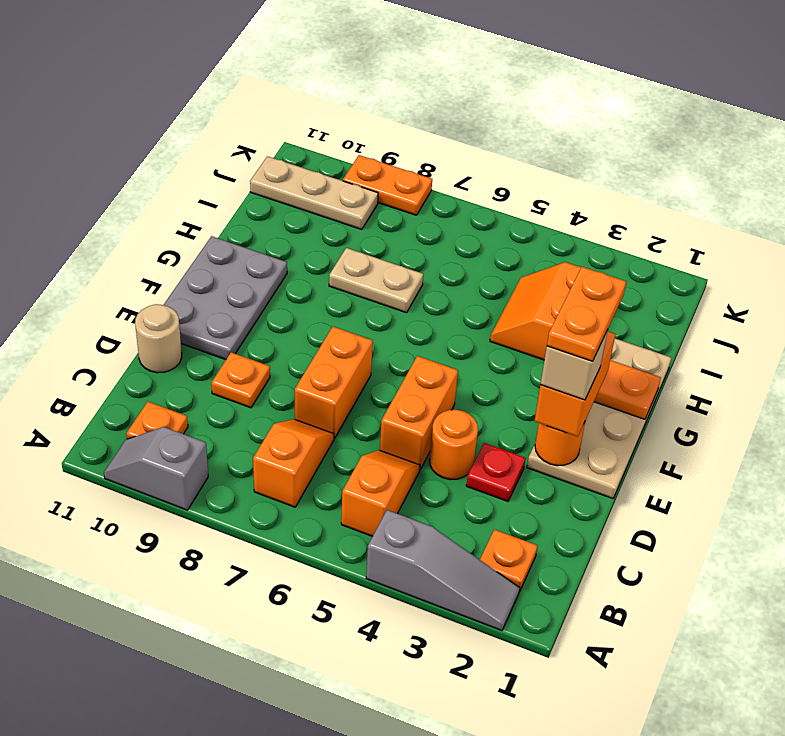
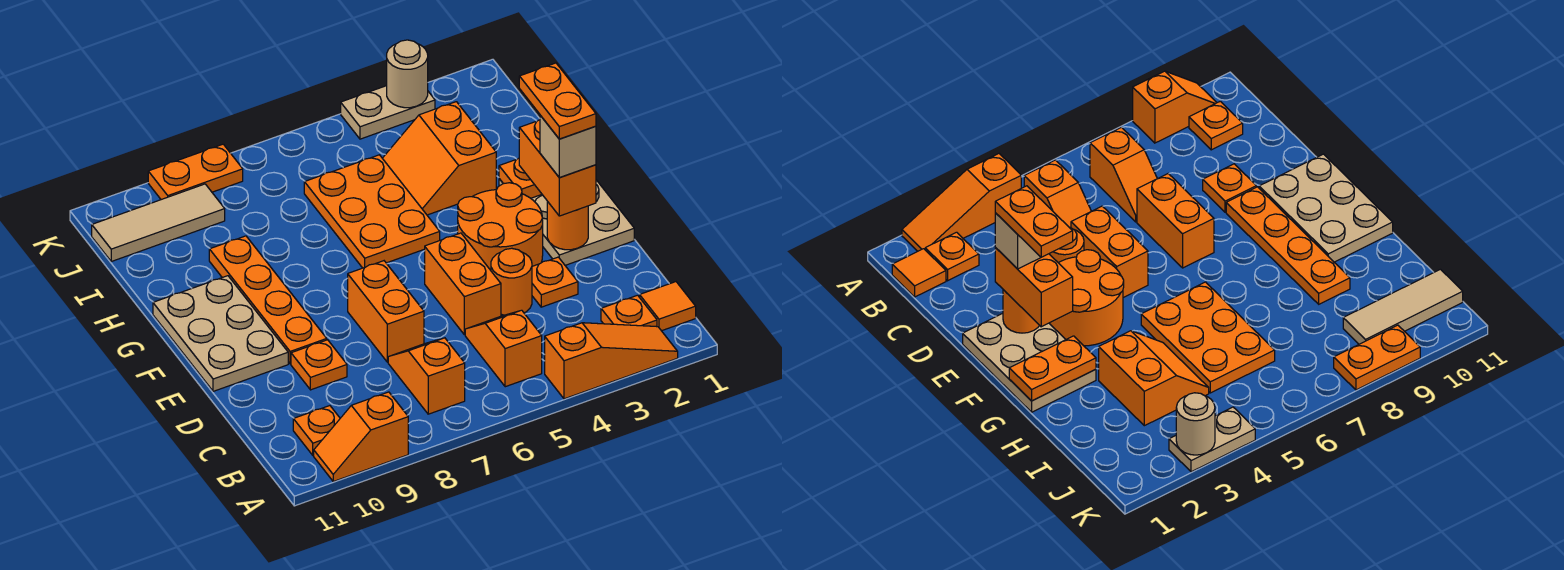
grey slope A2:A4 level 1 top 4 -> orange slope A2:A4 level 1 top 4
grey slope A9:A10 level 1 top 9 -> orange slope A9:A10 level 1 top 9
none -> orange tile B1 level 1
red plate D3 level 1 -> orange plate D3 level 1
tan round brick D11 level 1 -> tan round brick K3 level 2
tan plate E1:H2 level 1 -> tan plate E1:G2 level 1
none -> orange round brick E3:F4 level 1
none -> orange plate E9:H9 level 1
grey plate E10:G11 level 1 -> tan plate E10:G11 level 1
none -> orange plate G5:I6 level 1
tan plate H7:H8 level 1 -> tan plate K3:K4 level 1
tan plate J9:J11 level 1 -> tan tile J9:J11 level 1

